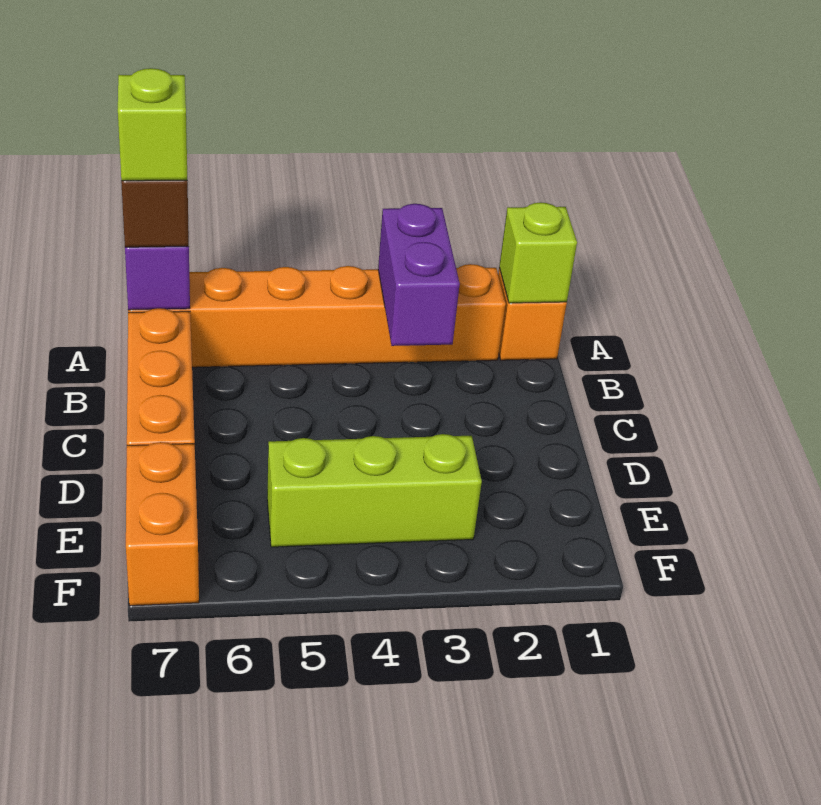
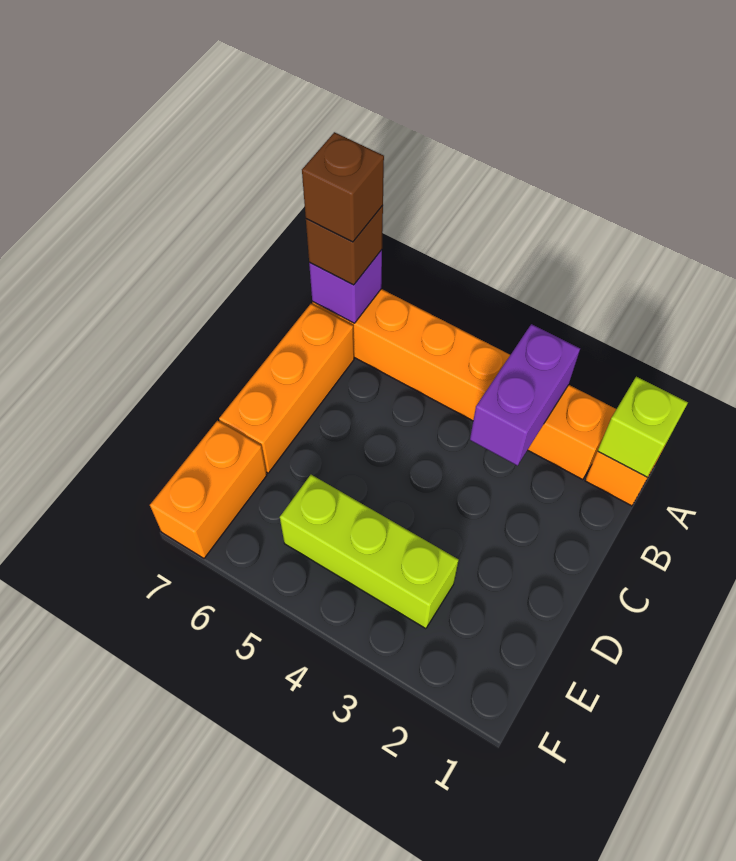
lime brick A7 level 4 -> brown brick A7 level 4

